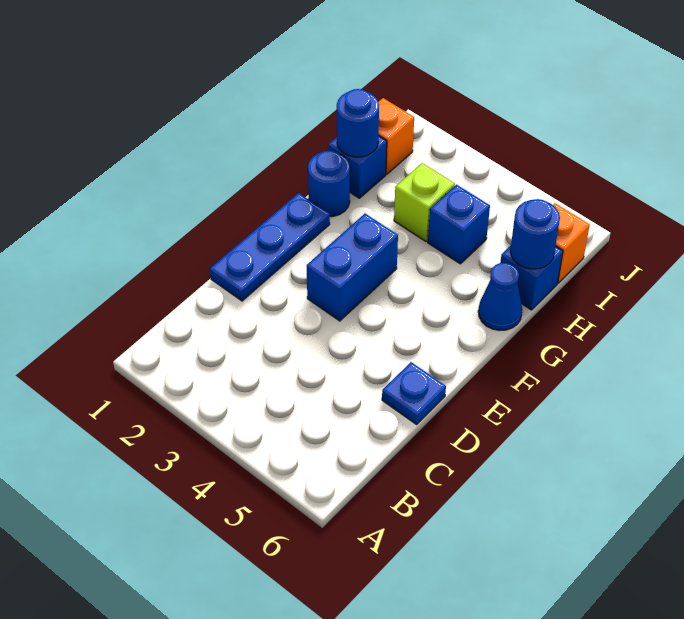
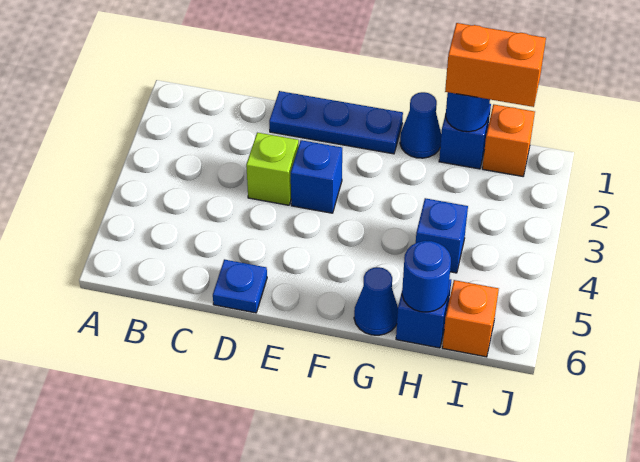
blue brick E3:F3 level 1 -> blue brick E3 level 1
blue round brick G1 level 1 -> blue cone G1 level 1
none -> orange brick H1:I1 level 3
lime brick H3 level 1 -> lime brick D3 level 1

